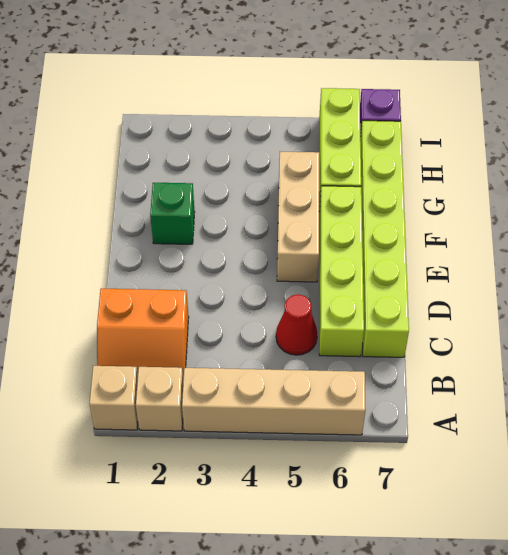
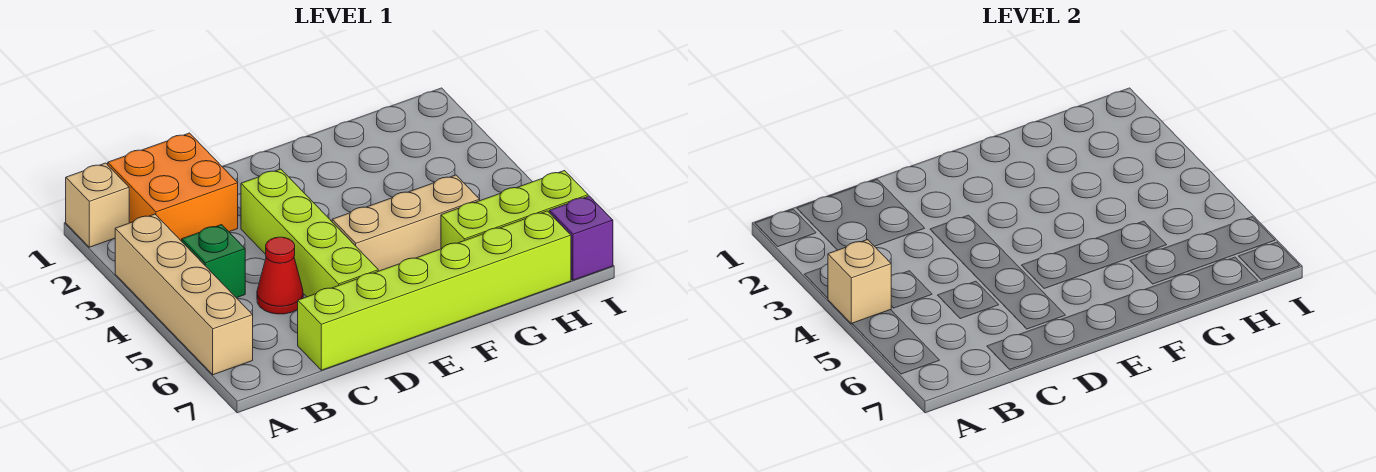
tan brick A2 level 1 -> tan brick A4 level 2
orange slope B1:C2 level 1 top C -> orange brick B1:C2 level 1
lime brick C6:F6 level 1 -> lime brick D3:D6 level 1
green brick F2 level 1 -> green brick B4 level 1

